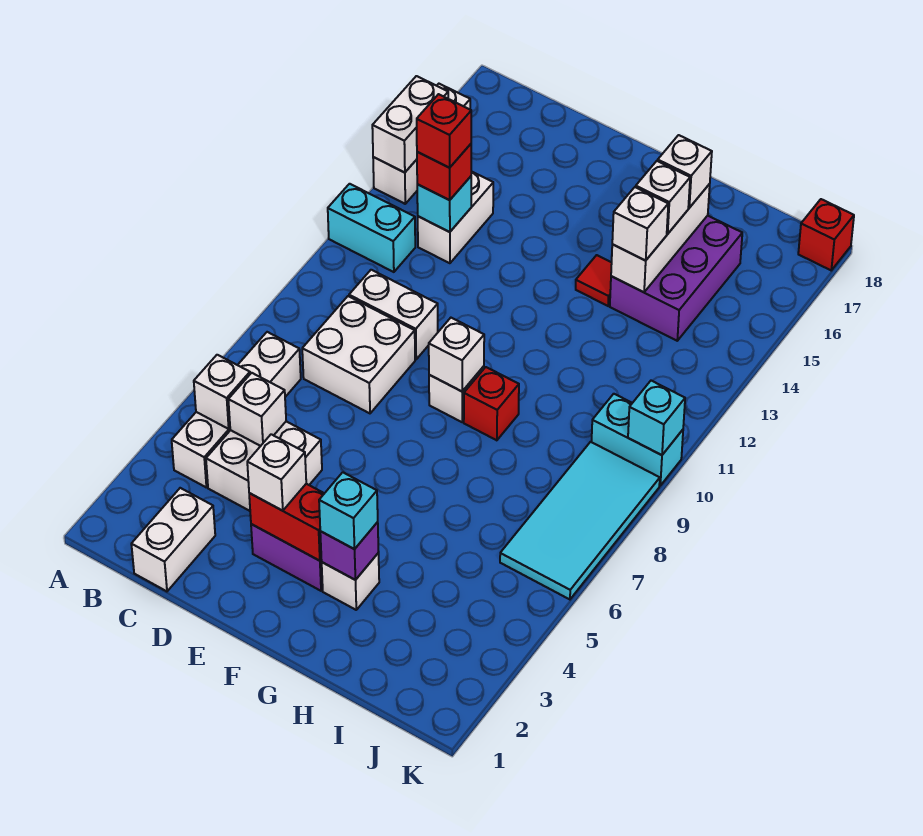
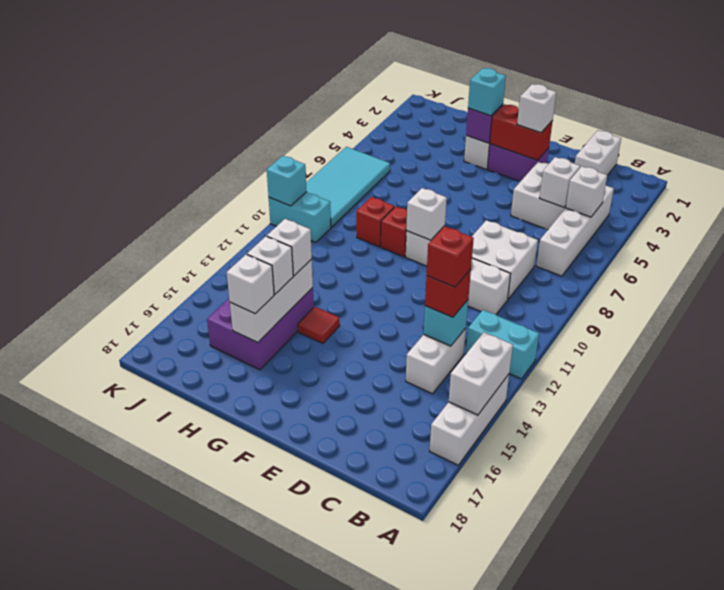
red brick K18 level 1 -> red brick H9 level 1

